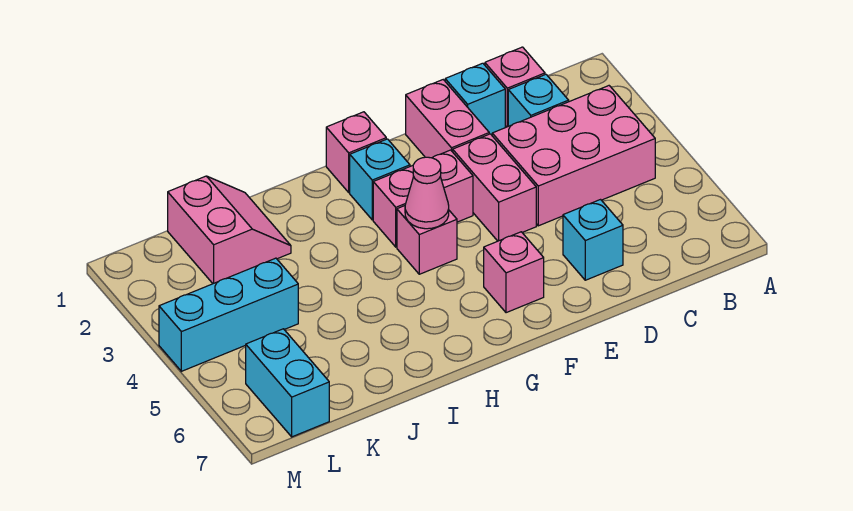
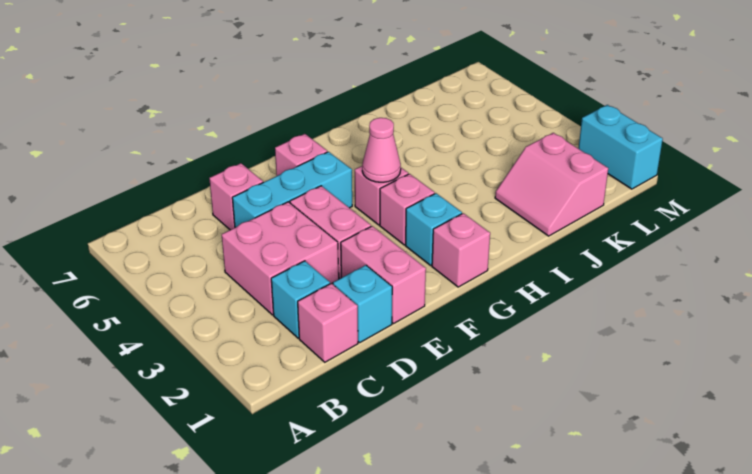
pink brick B3:D4 level 1 -> pink brick C3:D4 level 1
cyan brick D6 level 1 -> pink brick D6 level 1
pink brick F3:G3 level 1 -> pink brick G3 level 1
cyan brick K4:M4 level 1 -> cyan brick D5:F5 level 1
cyan brick L6:L7 level 1 -> cyan brick M1:M2 level 1

